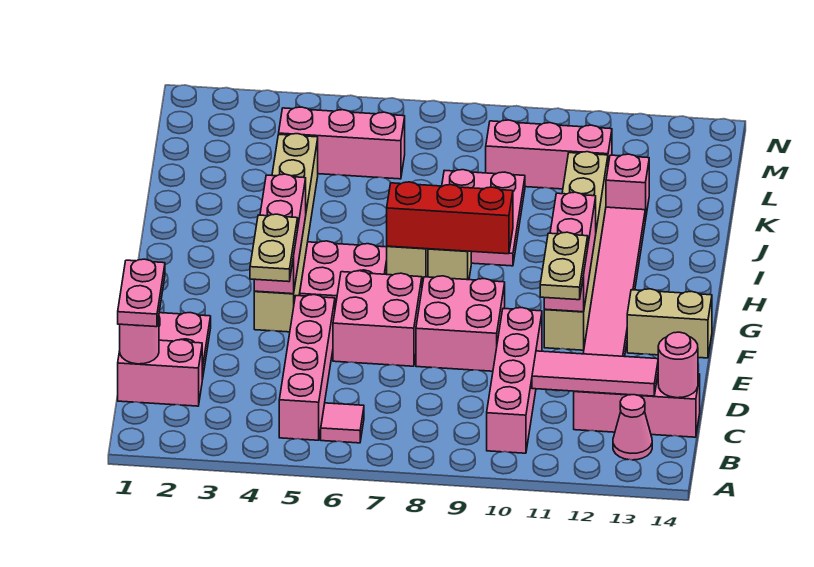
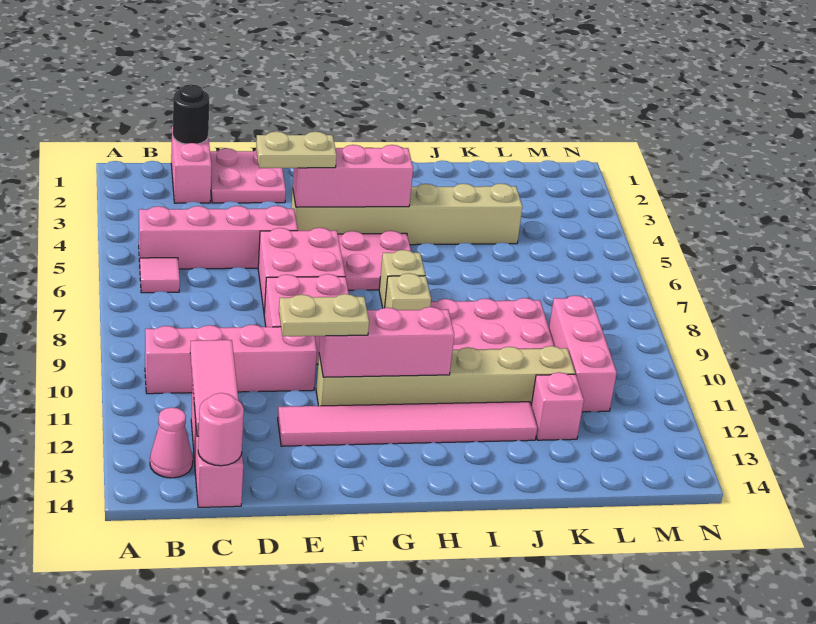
pink round brick C1 level 2 -> black round brick C1 level 2
pink plate C1:D1 level 3 -> none
tan brick F13:F14 level 1 -> none
red brick H7:H9 level 2 -> none
pink brick L4:L6 level 1 -> none

